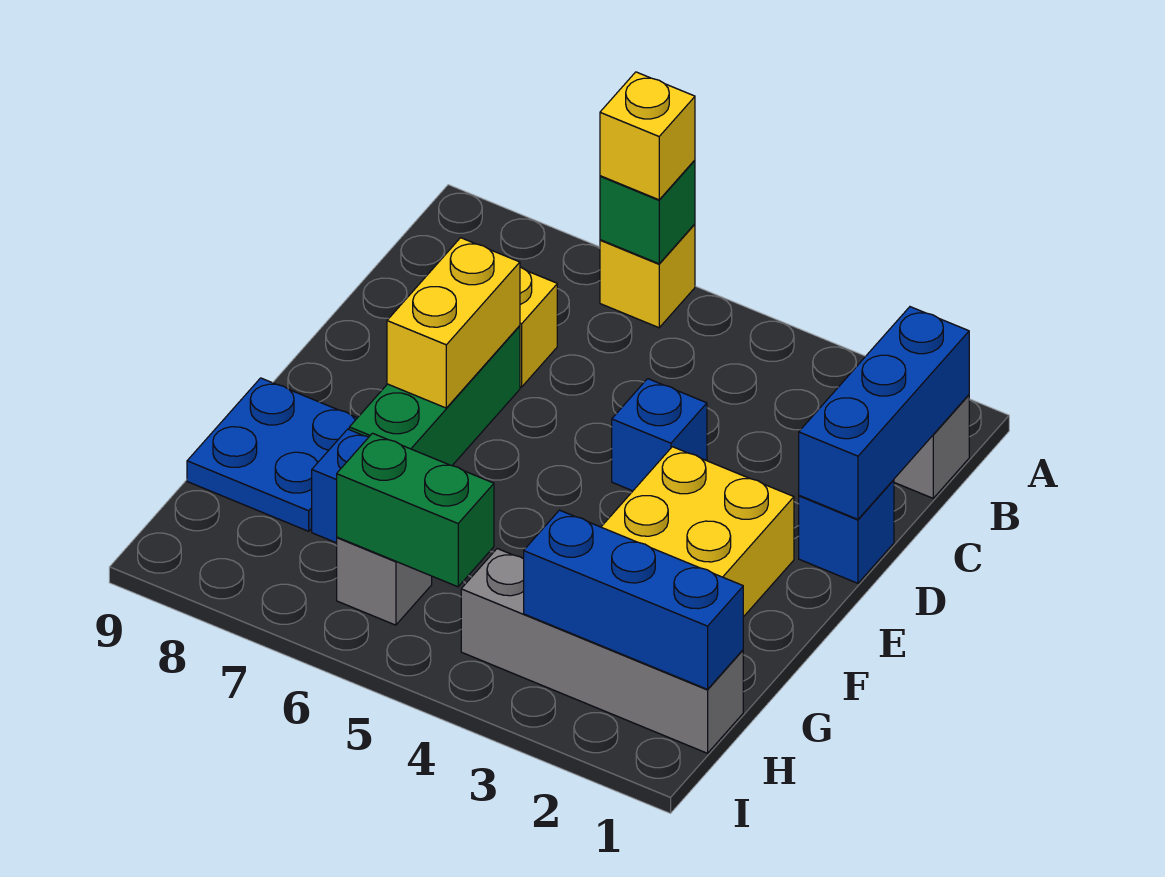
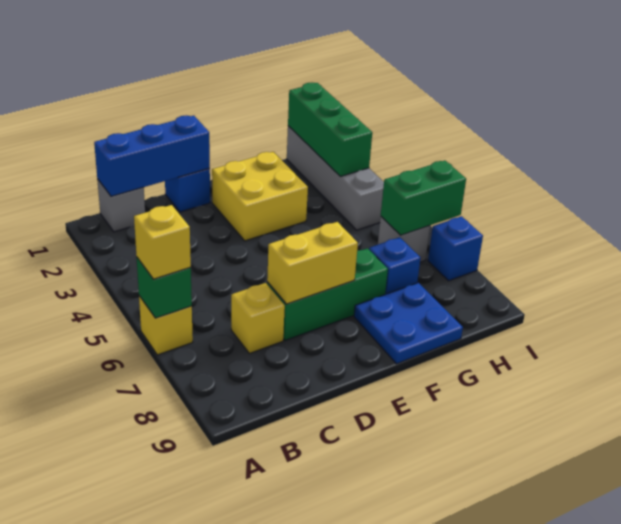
blue brick D4 level 1 -> blue brick I7 level 1
blue brick H1:H3 level 2 -> green brick H1:H3 level 2
green brick H5:H6 level 2 -> green brick H6:I6 level 2

